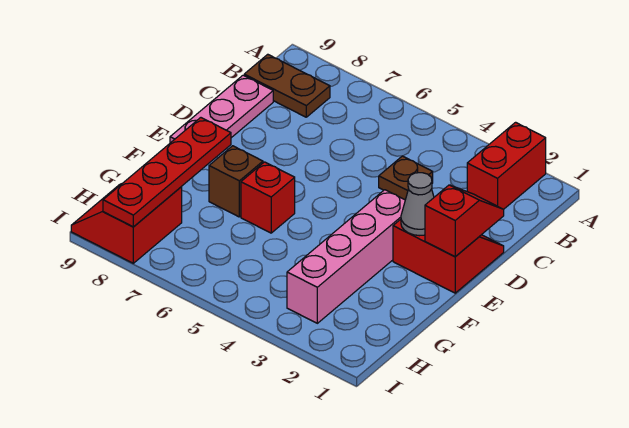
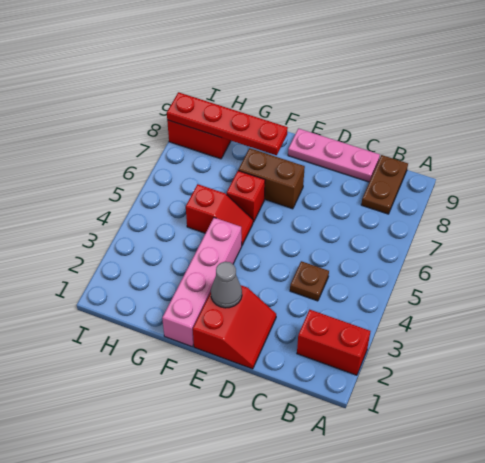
red slope D1:E1 level 2 top E -> red slope F5:G5 level 1 top G
pink brick E3:H3 level 1 -> pink brick F1:F4 level 1
brown brick F7 level 1 -> brown brick E7:F7 level 1

